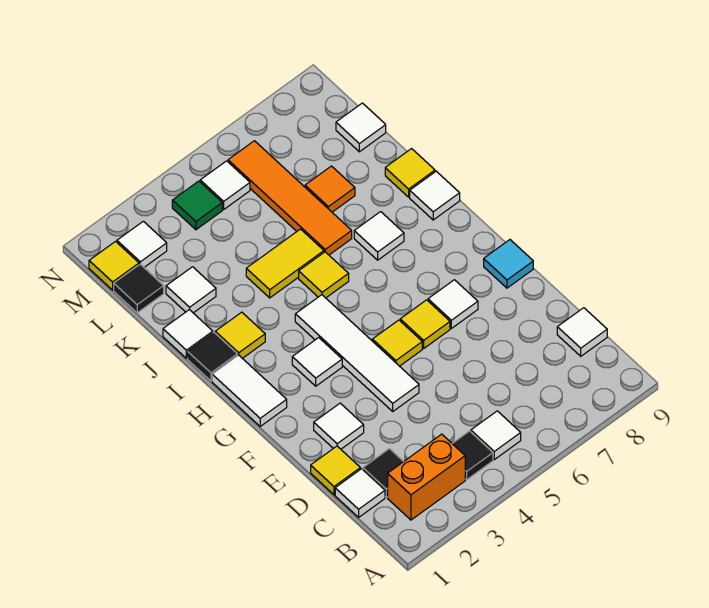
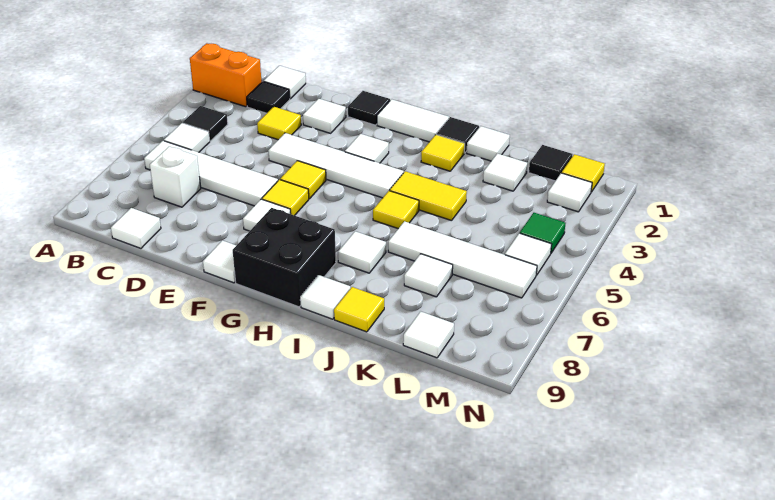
orange brick B2:B3 level 1 -> orange brick A2:B2 level 1
none -> white tile B6:E6 level 1
none -> white brick C7 level 1
yellow tile D1 level 1 -> yellow tile D3 level 1
none -> black tile F1 level 1
cyan tile F9 level 1 -> white tile F9 level 1
none -> black brick G8:H9 level 1
yellow tile J4:J5 level 1 -> yellow tile I4:J4 level 1
orange tile J6:M6 level 1 -> white tile J6:M6 level 1
orange tile K7 level 1 -> white tile K7 level 1

